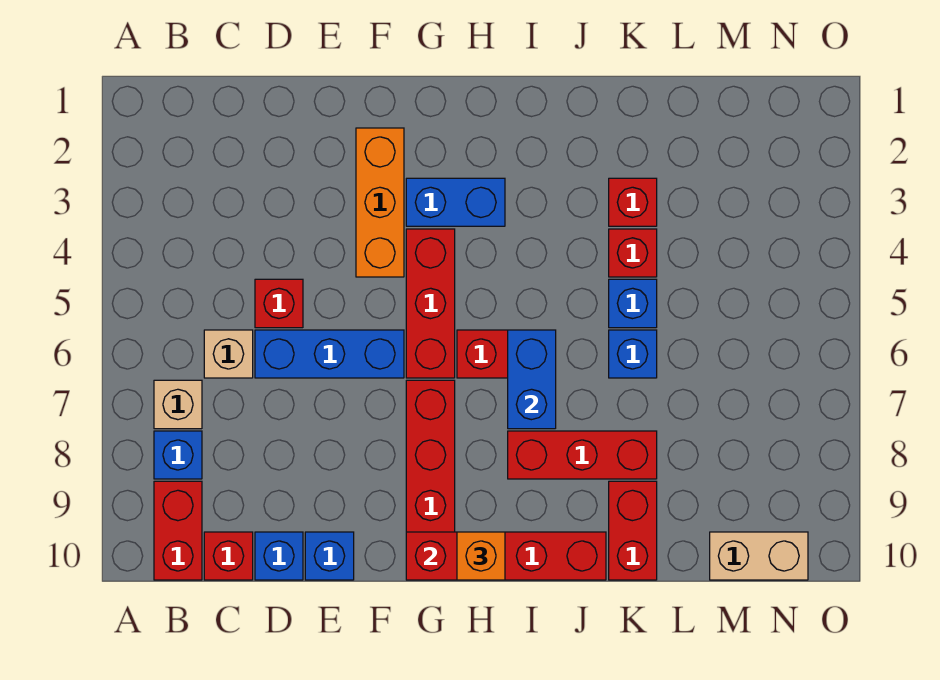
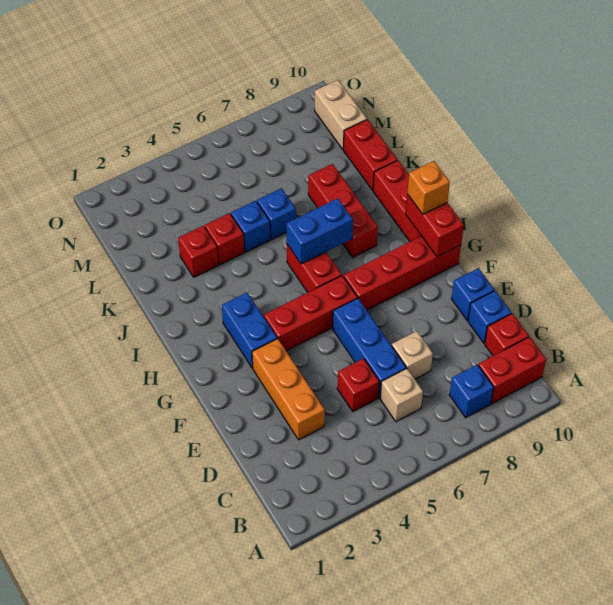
tan brick B7 level 1 -> tan brick D7 level 1
orange brick F2:F4 level 1 -> orange brick D3:F3 level 1
red brick K9:K10 level 1 -> red brick K10:L10 level 1

